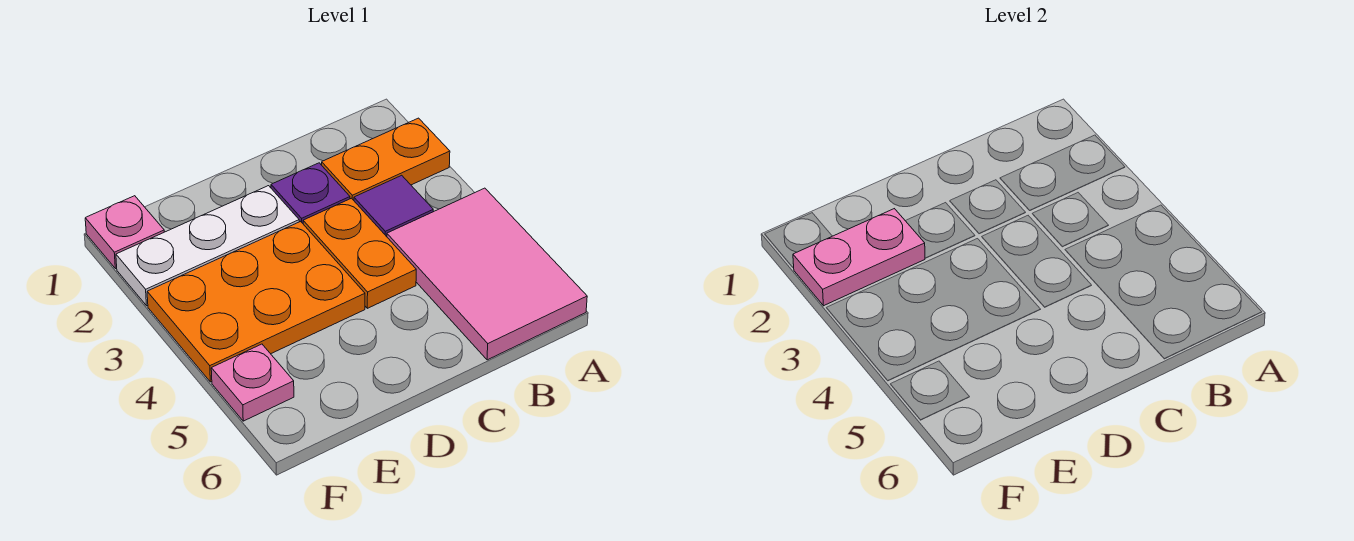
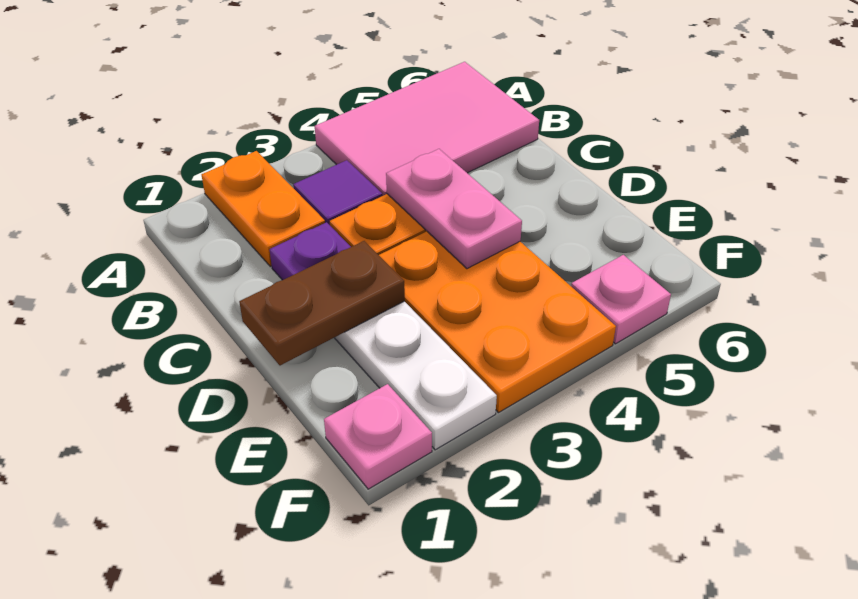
none -> brown plate D1:D2 level 2
pink plate E2:F2 level 2 -> pink plate C4:D4 level 2

